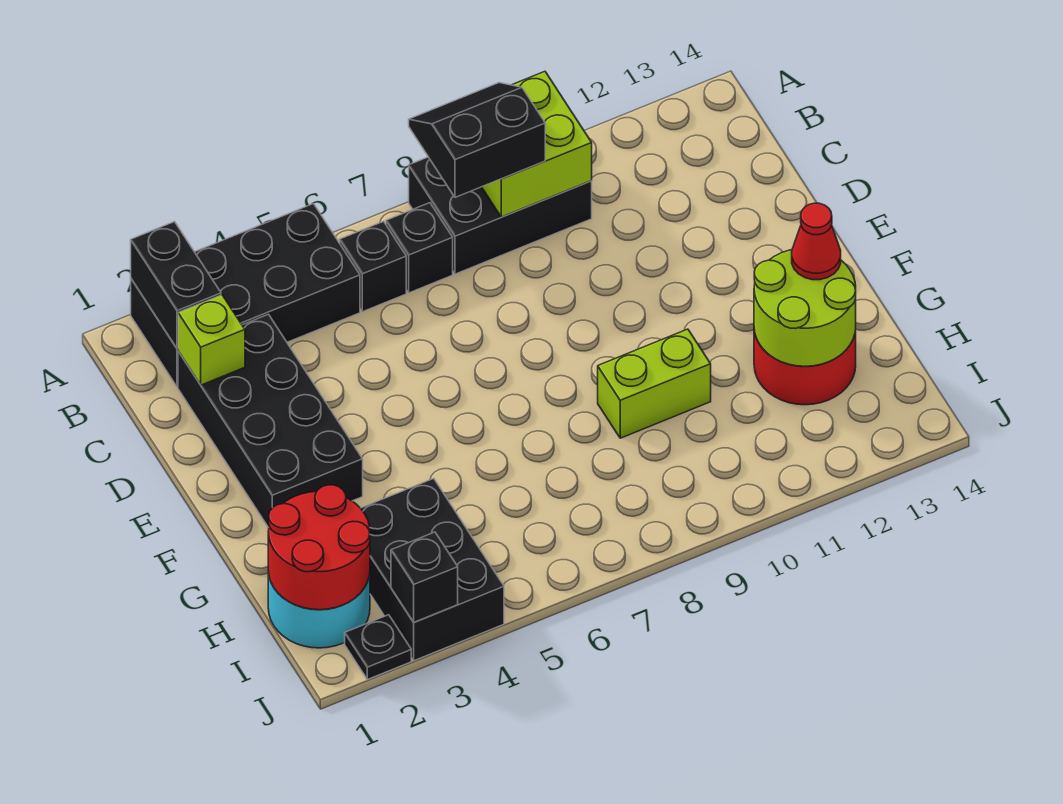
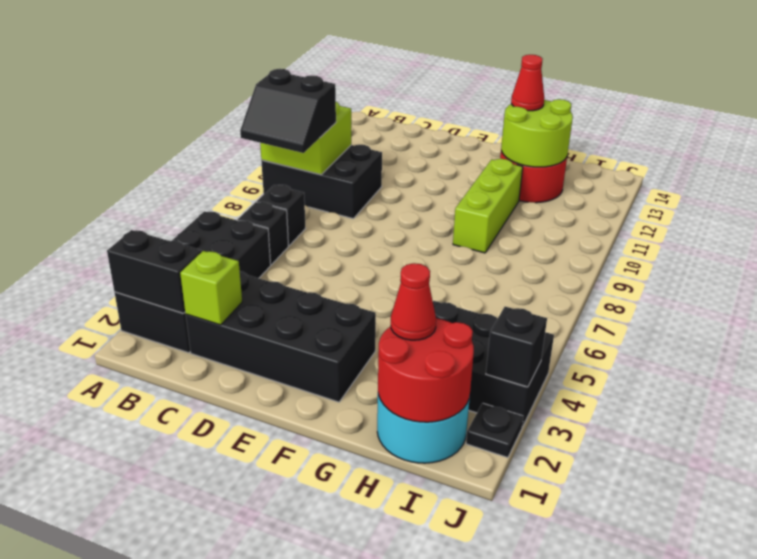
black brick A8:B10 level 1 -> black brick A9:C10 level 1
black slope A8:B9 level 3 top B -> black slope A8:B9 level 3 top 9
lime brick G9:G10 level 1 -> lime brick G9:G11 level 1
none -> red cone H2 level 3

